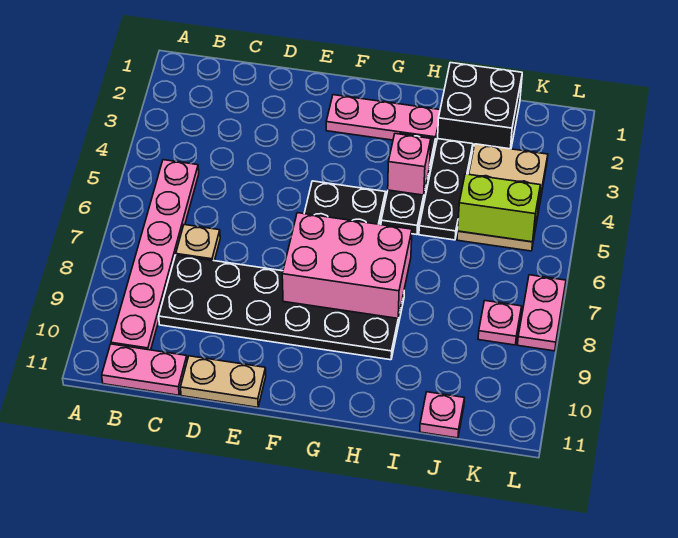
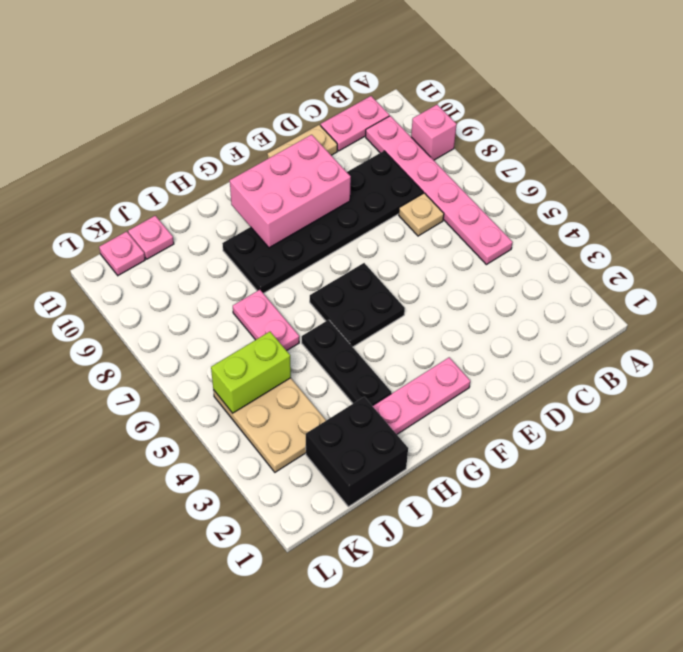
pink brick F7:H8 level 2 -> pink brick E9:G10 level 2
pink brick H4 level 2 -> pink brick A9 level 1
black plate I3:I5 level 1 -> none
pink plate K8 level 1 -> pink plate K11 level 1
pink plate L7:L8 level 1 -> pink plate I6:I7 level 1

